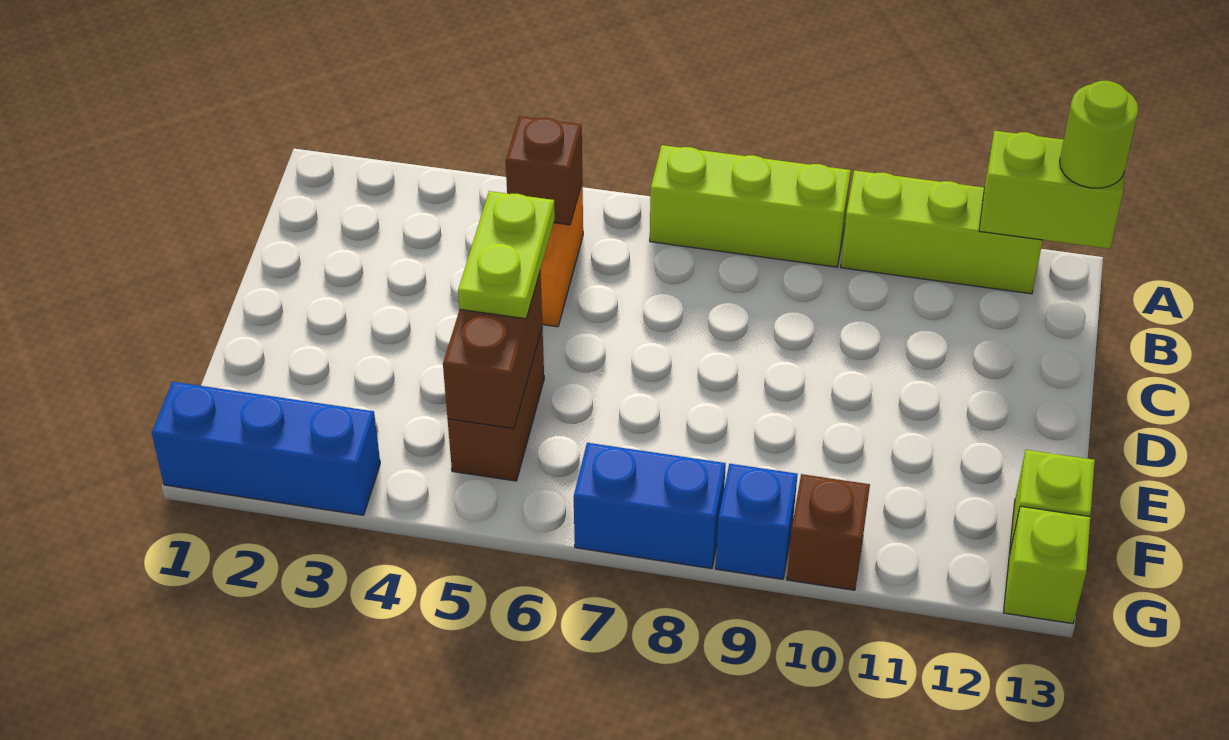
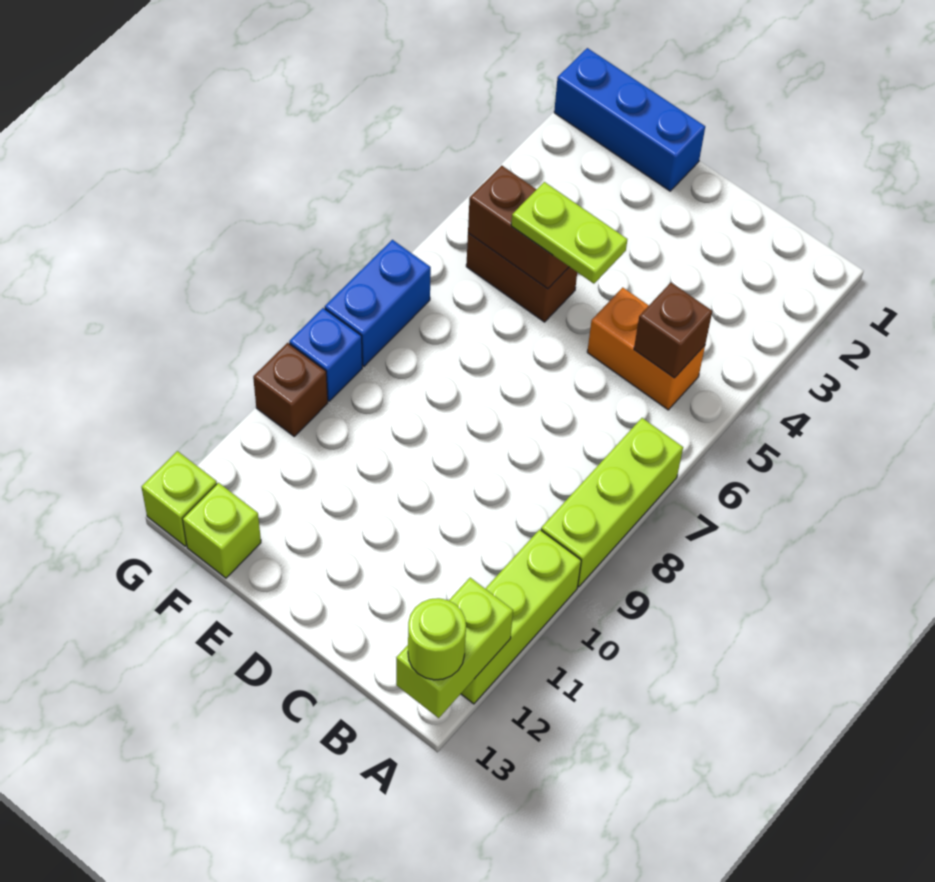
blue brick G1:G3 level 1 -> blue brick E1:G1 level 1

